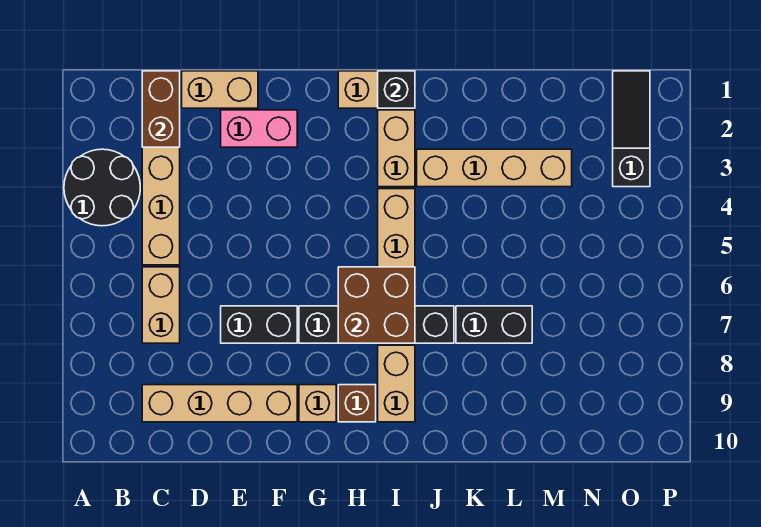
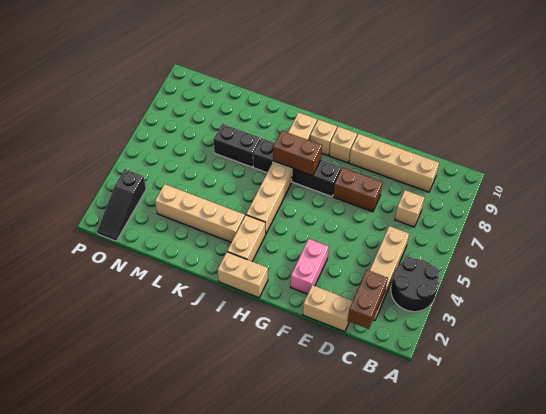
tan brick C6:C7 level 1 -> tan brick C7 level 1
pink brick E2:F2 level 1 -> pink brick F2:F3 level 1
black brick E7:F7 level 1 -> brown brick E7:F7 level 1
brown brick H6:I7 level 2 -> brown brick H7:I7 level 2
brown brick H9 level 1 -> tan brick H9 level 1
black brick I1 level 2 -> none

